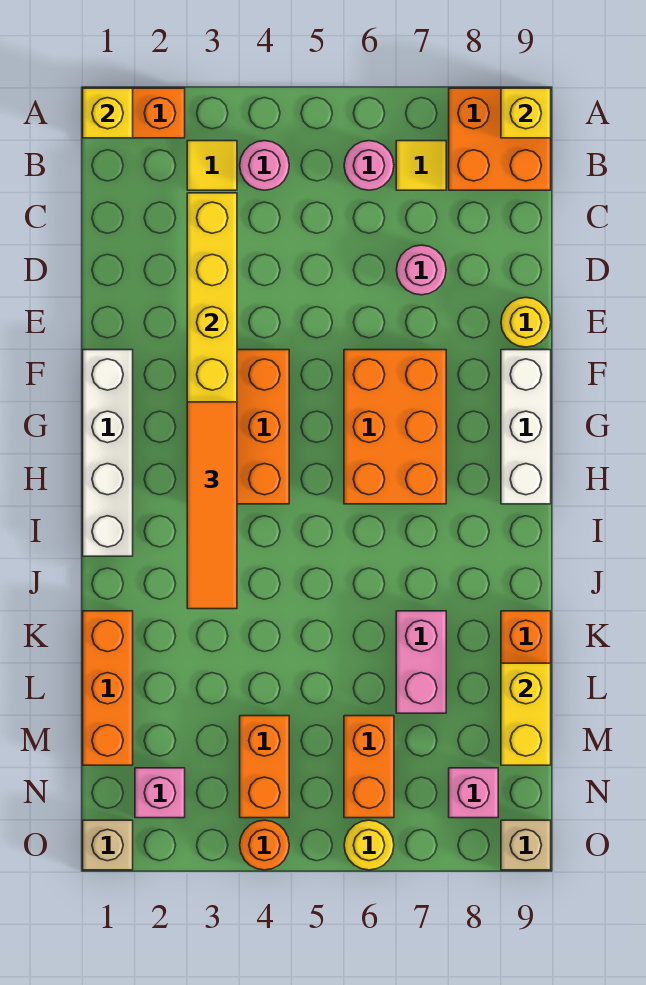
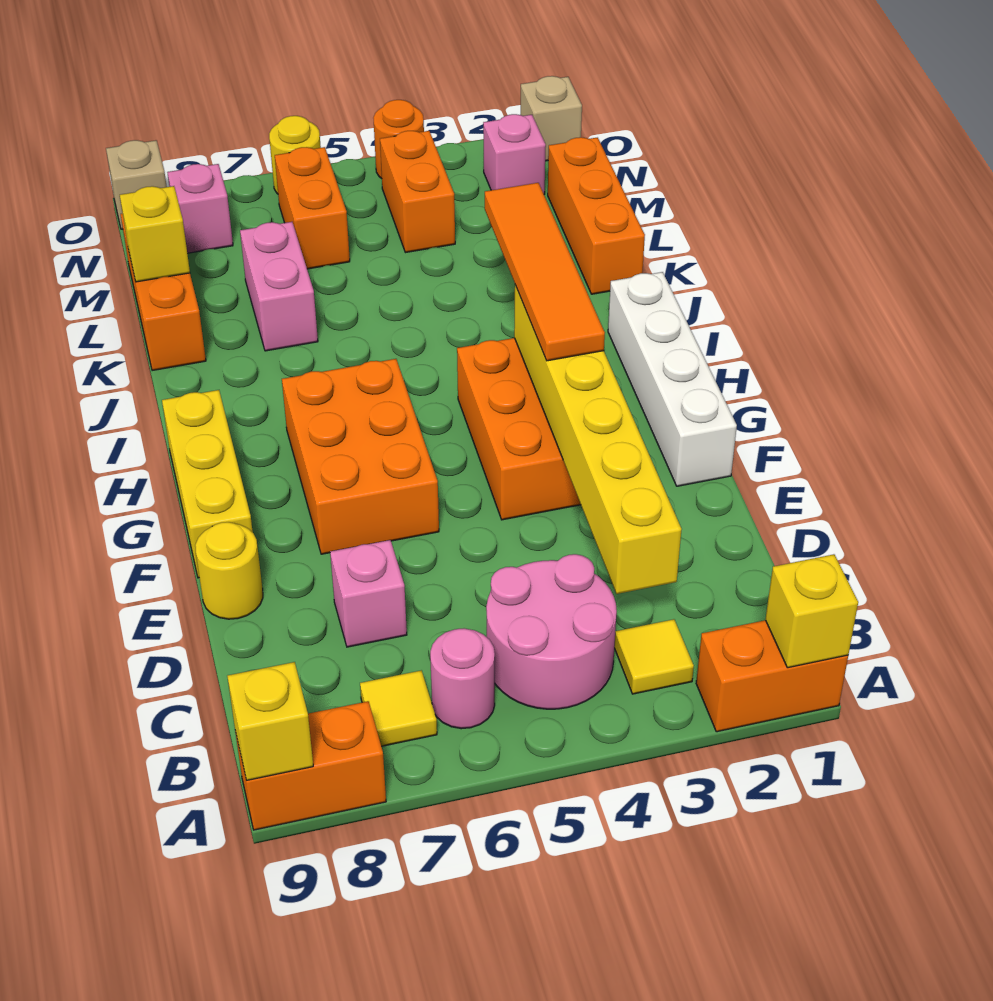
orange brick A8:B9 level 1 -> orange brick A8:A9 level 1
pink round brick B4 level 1 -> pink round brick B4:C5 level 1
pink round brick D7 level 1 -> pink brick D7 level 1
white brick F9:H9 level 1 -> yellow brick F9:H9 level 1
yellow brick L9:M9 level 2 -> yellow brick L9 level 2

